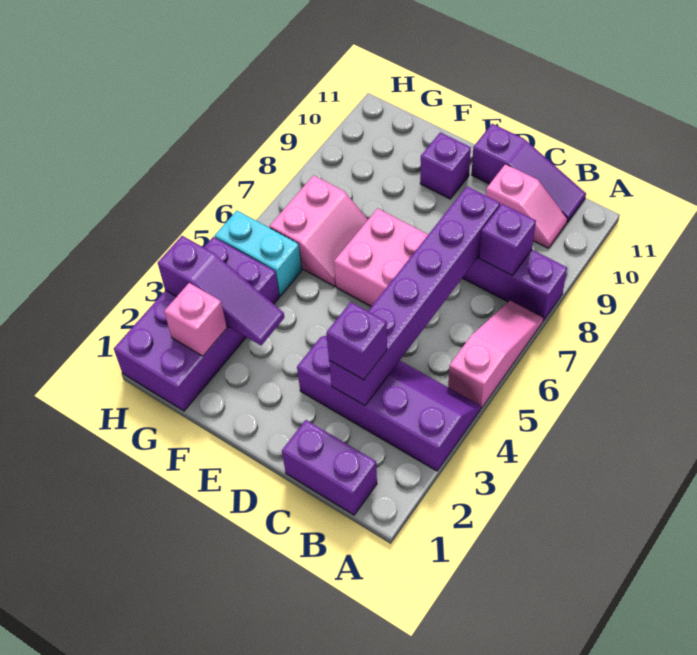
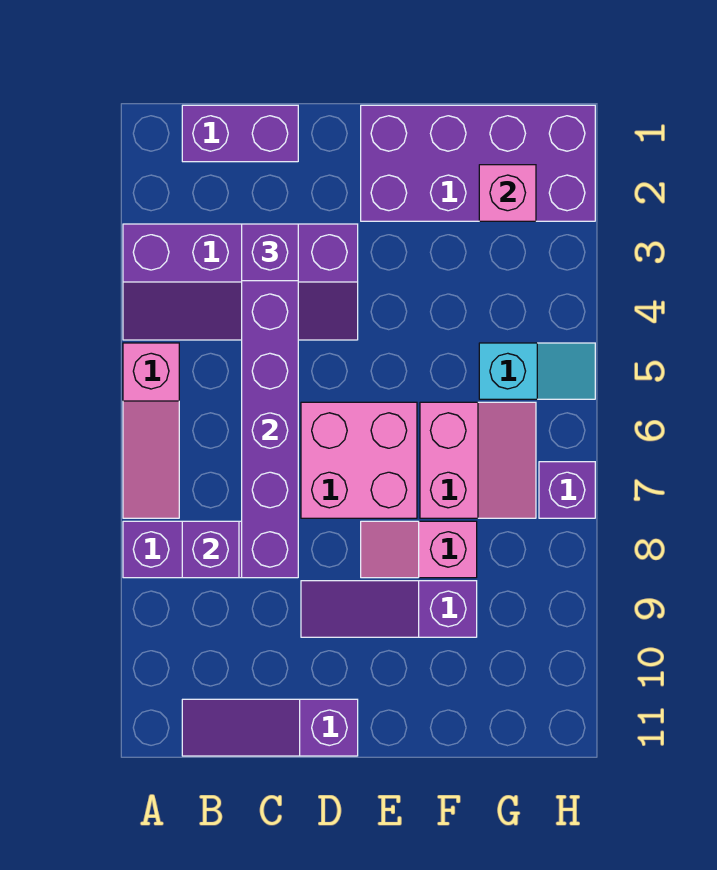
pink slope B10:C10 level 1 top C -> pink slope E8:F8 level 1 top F
purple brick E10 level 1 -> purple brick H7 level 1
purple slope F3:H3 level 2 top H -> purple slope D9:F9 level 1 top F
pink slope F6:G7 level 1 top G -> pink slope F6:G7 level 1 top F
purple brick G1:H4 level 1 -> purple brick E1:H2 level 1
cyan brick G5:H5 level 1 -> cyan slope G5:H5 level 1 top G

